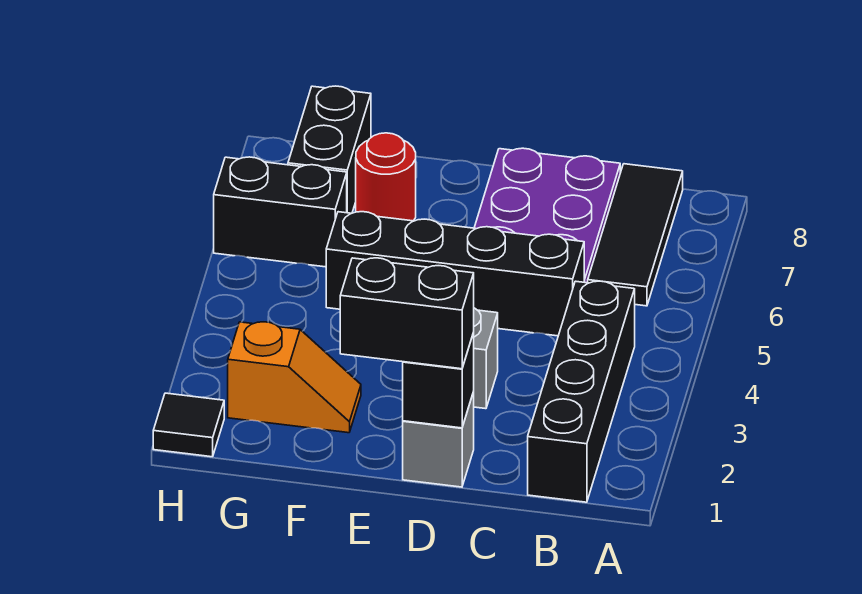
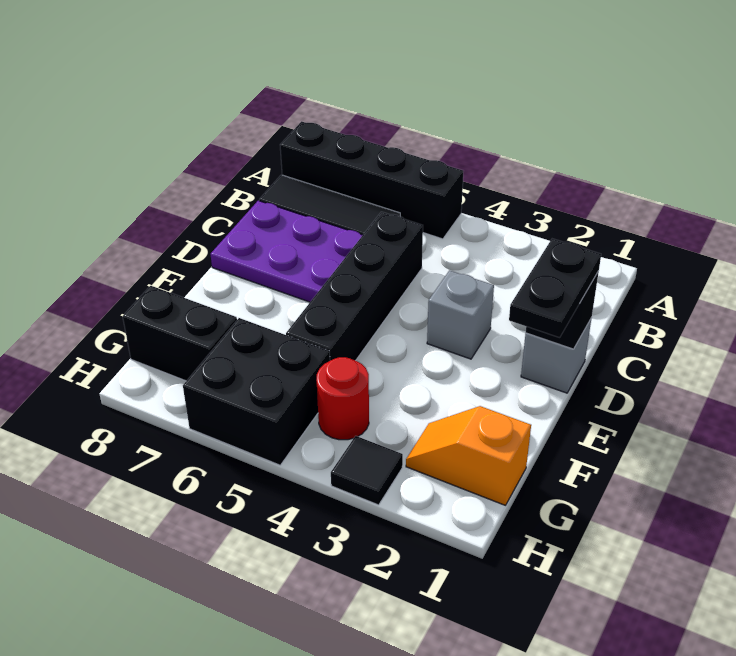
black brick B1:B4 level 1 -> black brick A5:A8 level 1
black brick D1:E1 level 3 -> black plate D1:E1 level 3
orange slope F2:G2 level 1 top G -> orange slope G1:G2 level 1 top 1
red round brick F7 level 1 -> red round brick G4 level 1
black brick G6:H6 level 1 -> black brick G5:H6 level 1
black tile H1 level 1 -> black tile H3 level 1

